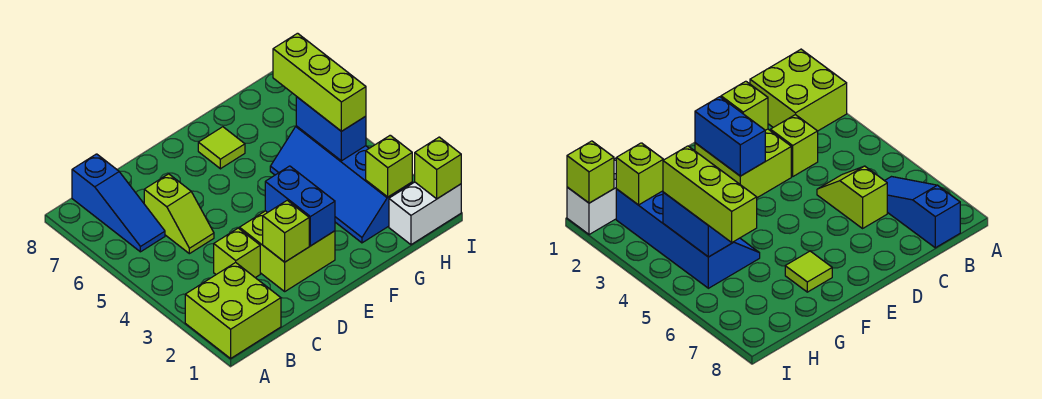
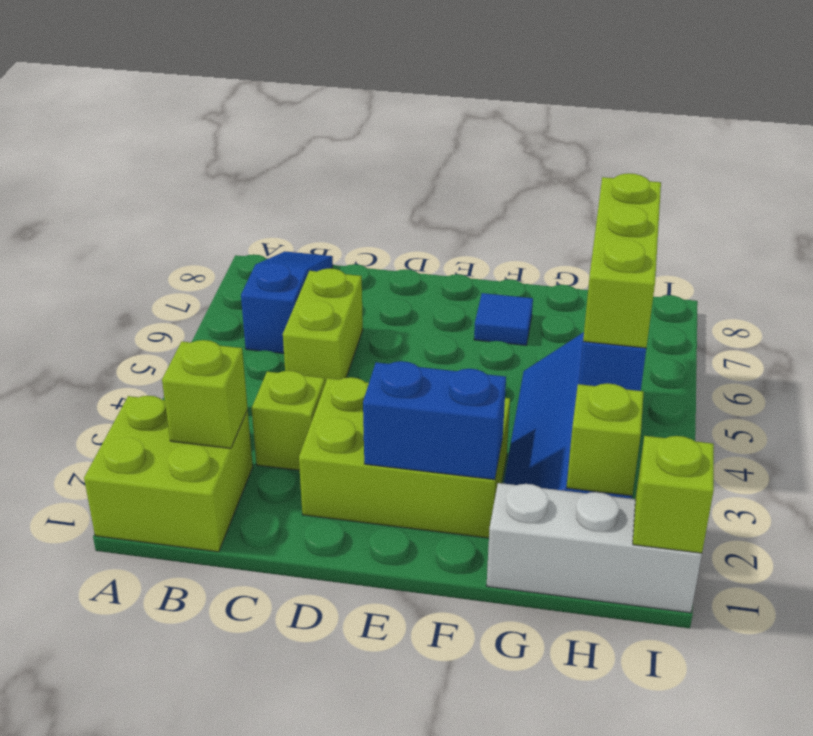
blue slope B6:B8 level 1 top 8 -> blue slope B6:B8 level 1 top 6
lime slope C5:C6 level 1 top 6 -> lime brick C5:C6 level 1
lime brick D2:E3 level 1 -> lime brick D2:F3 level 1
lime brick D2 level 2 -> lime brick B2 level 2
blue brick E2:E3 level 2 -> blue brick E2:F2 level 2
lime tile F7 level 1 -> blue tile F7 level 1
white brick H1:I1 level 1 -> white brick G1:I1 level 1

